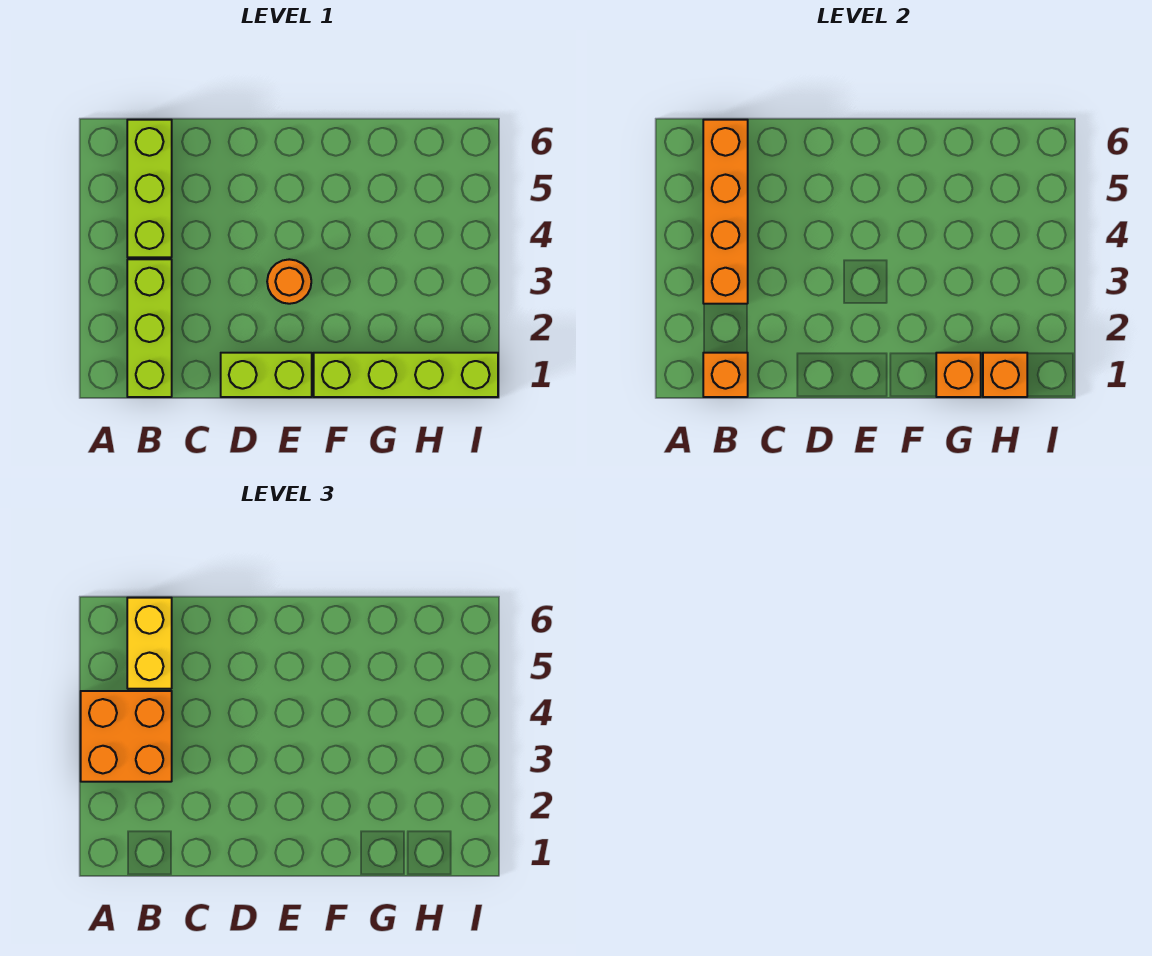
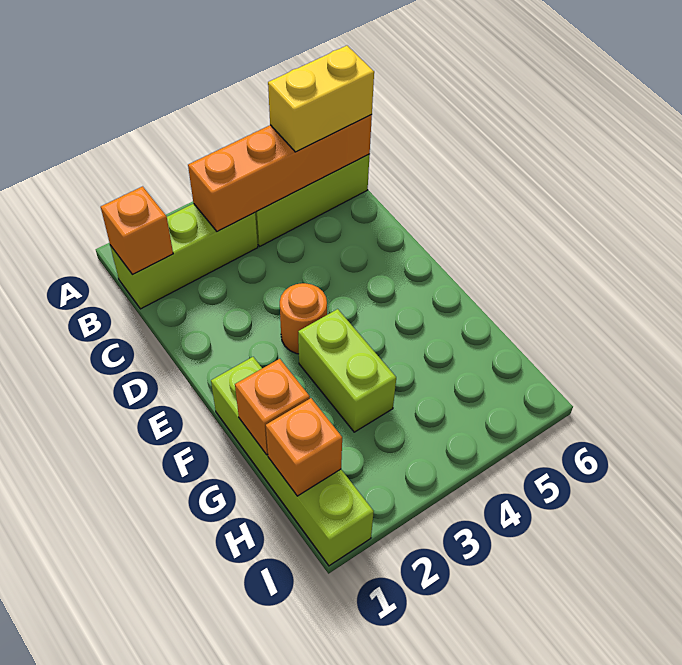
orange brick A3:B4 level 3 -> none
lime brick D1:E1 level 1 -> lime brick F3:G3 level 1

